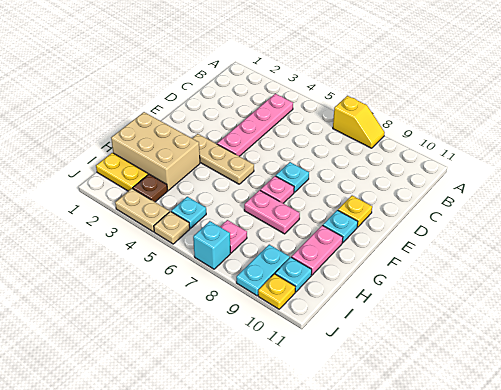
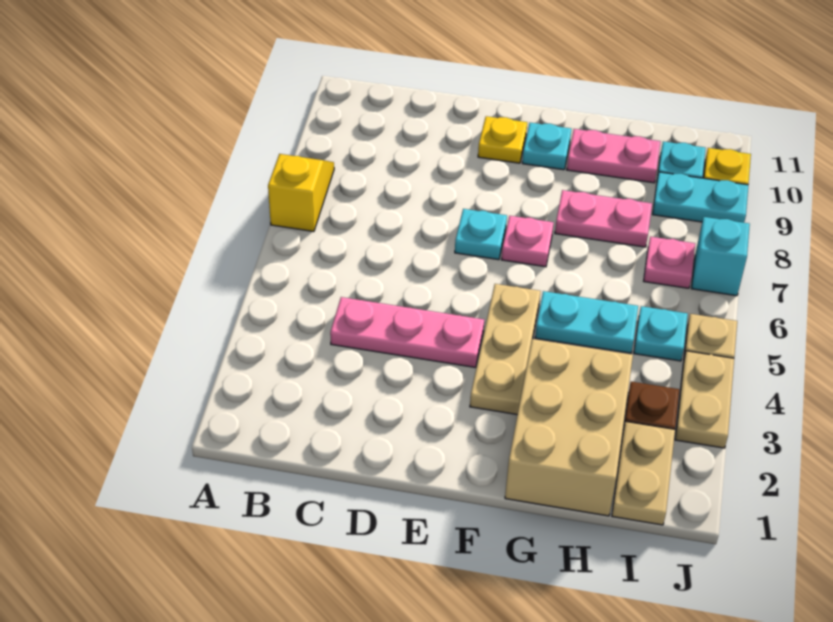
pink plate B4:E4 level 1 -> pink plate C4:E4 level 1
none -> cyan plate G5:H5 level 1
pink plate G7:G8 level 1 -> pink plate G8:H8 level 1
yellow plate I1:I2 level 1 -> tan plate I1:I2 level 1

